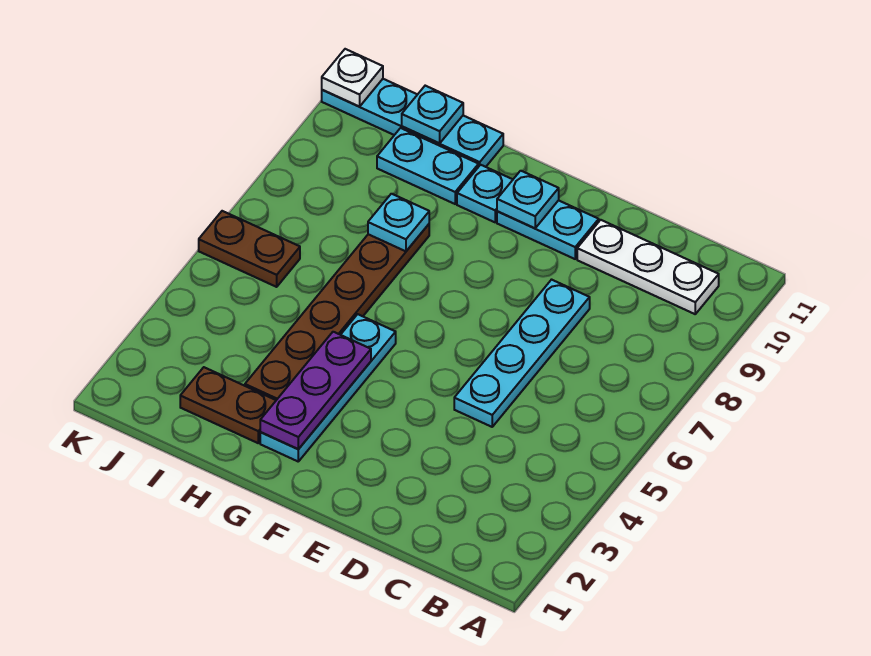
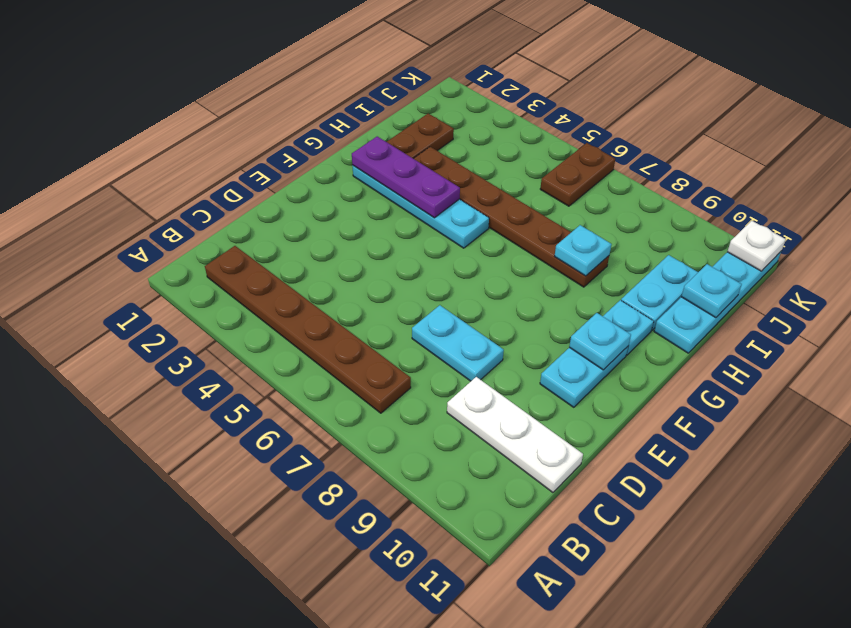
none -> brown plate B2:B7 level 1
white plate B10:D10 level 1 -> white plate C9:C11 level 1
cyan plate D5:D8 level 1 -> cyan plate D7:D8 level 1

